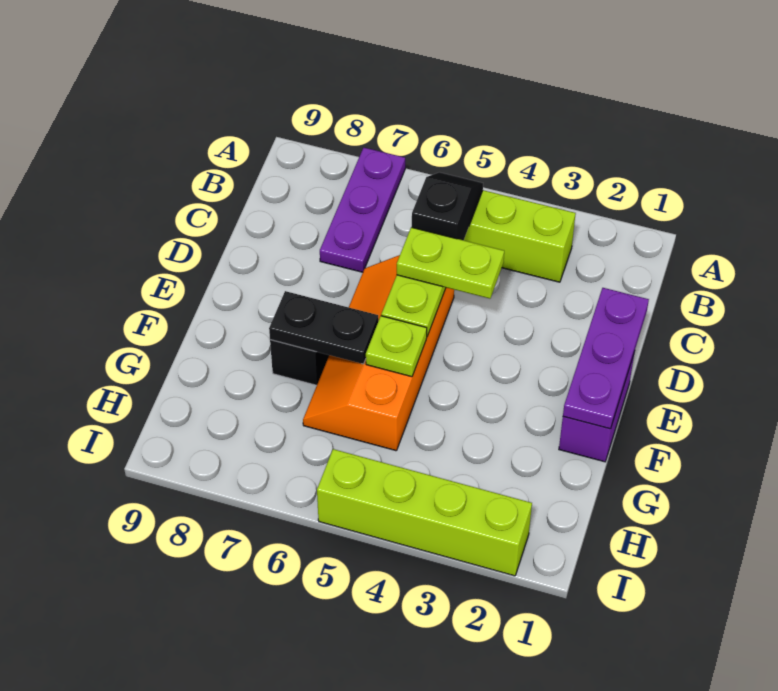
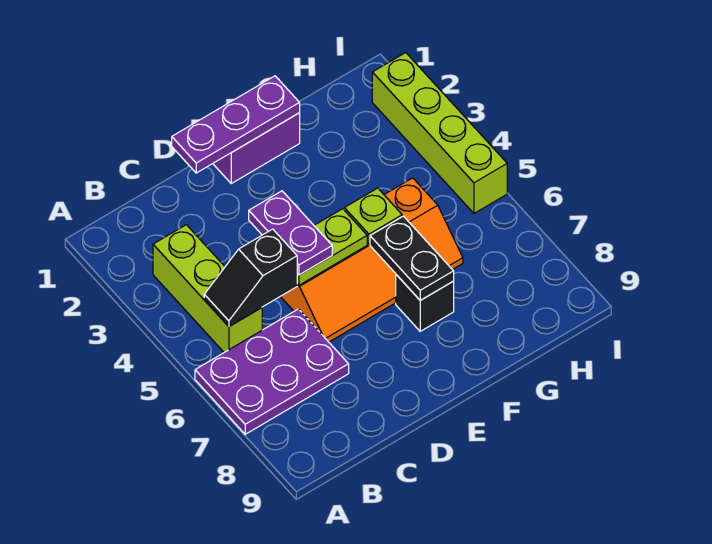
purple plate A7:C7 level 1 -> purple plate A6:C7 level 1
lime plate D4:D5 level 3 -> purple plate D4:D5 level 3

